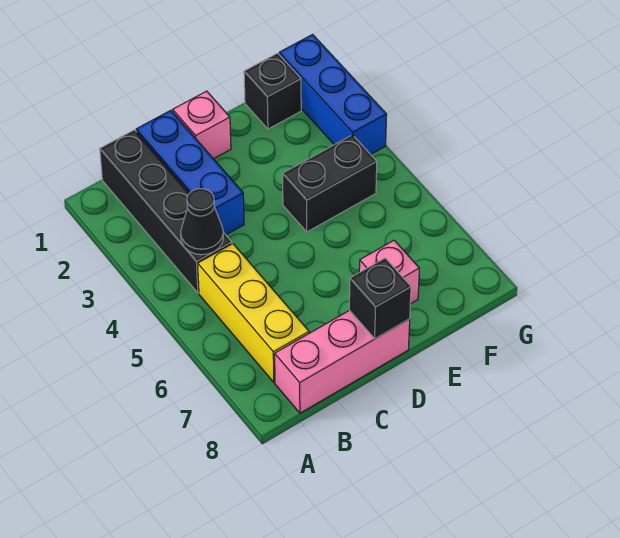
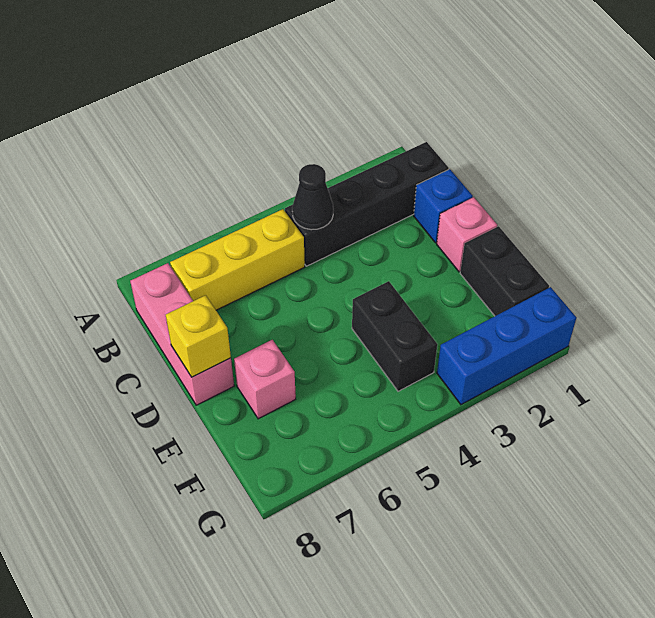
blue brick C1:C3 level 1 -> blue brick C1 level 1
black brick D8 level 2 -> yellow brick D8 level 2
black brick F1 level 1 -> black brick E1:F1 level 1

